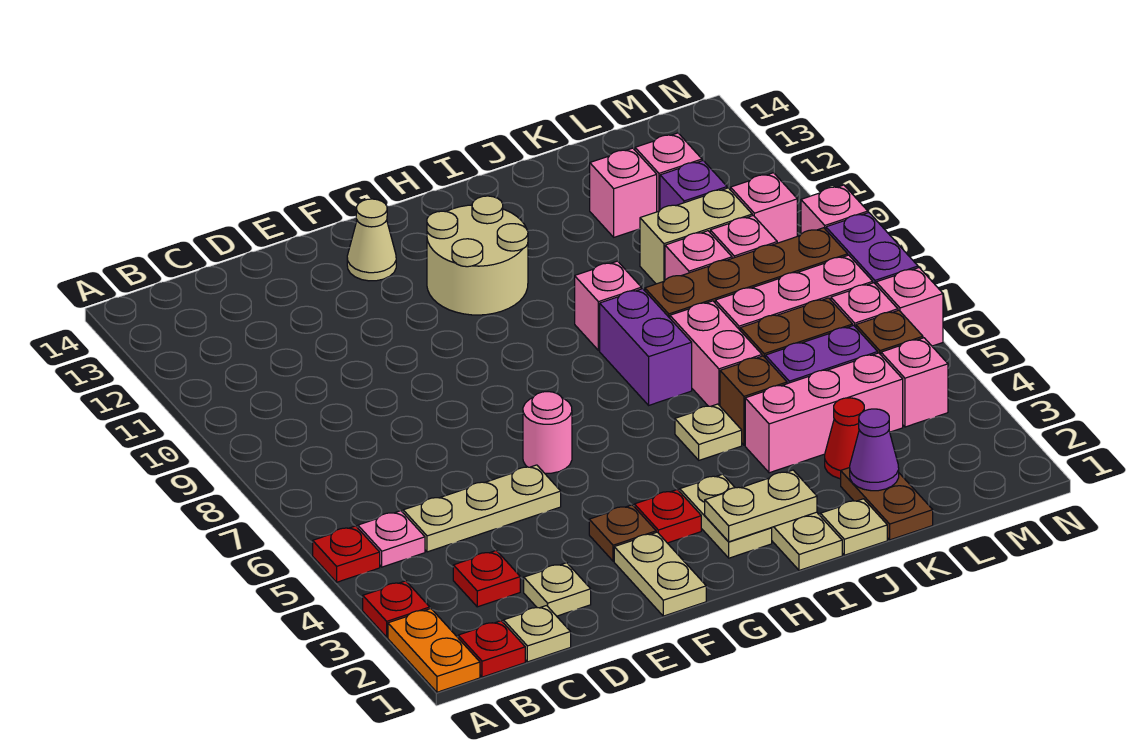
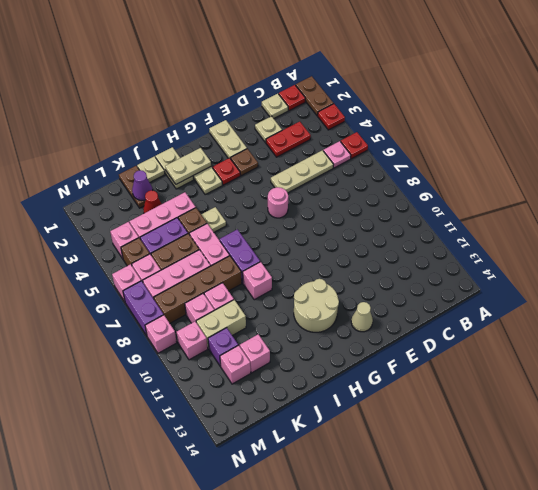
orange plate A1:A2 level 1 -> brown plate A1:A2 level 1
red plate C3 level 1 -> red plate C3:D3 level 1

